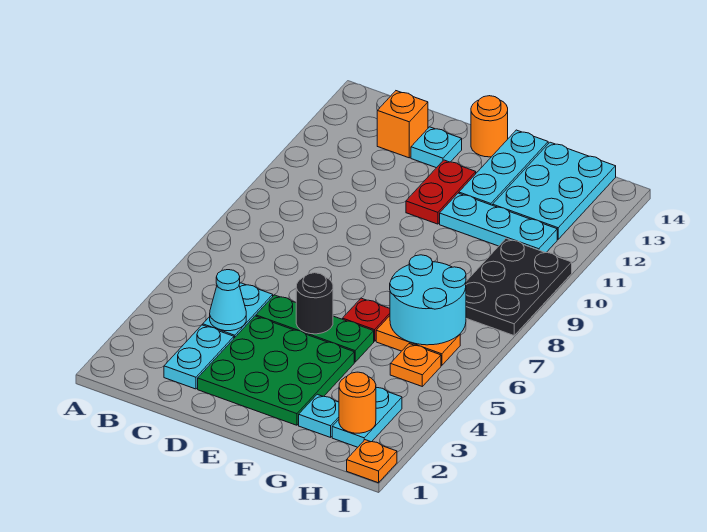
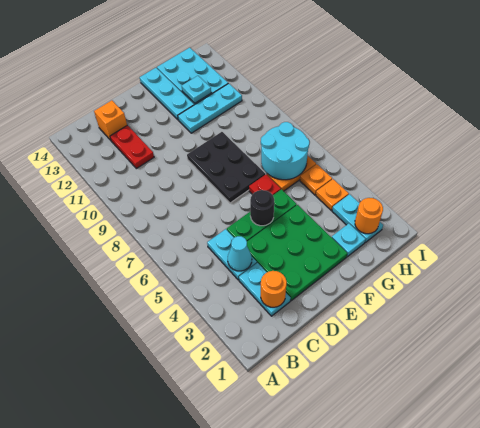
cyan plate D13 level 1 -> cyan plate G12 level 2
red plate E11:E12 level 1 -> red plate C11:C12 level 1
orange round brick E14 level 1 -> orange round brick C2 level 2
black plate H8:I10 level 1 -> black plate E7:F9 level 1
orange plate I1 level 1 -> orange plate H4 level 1

